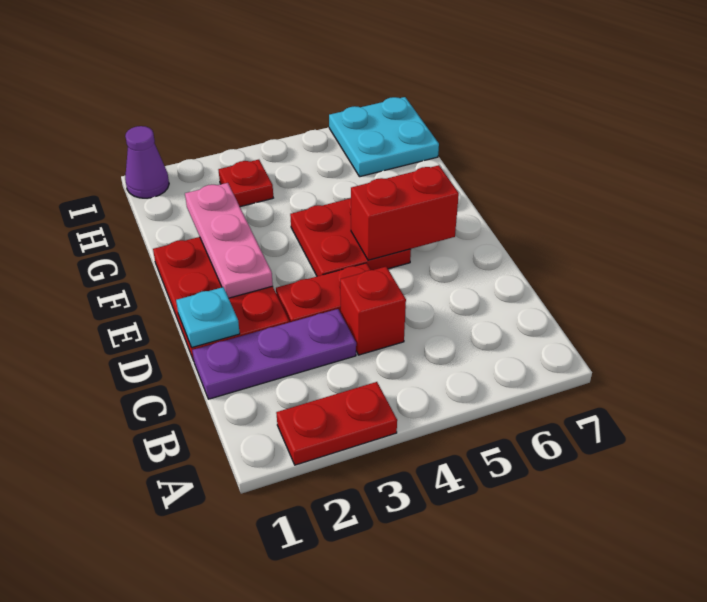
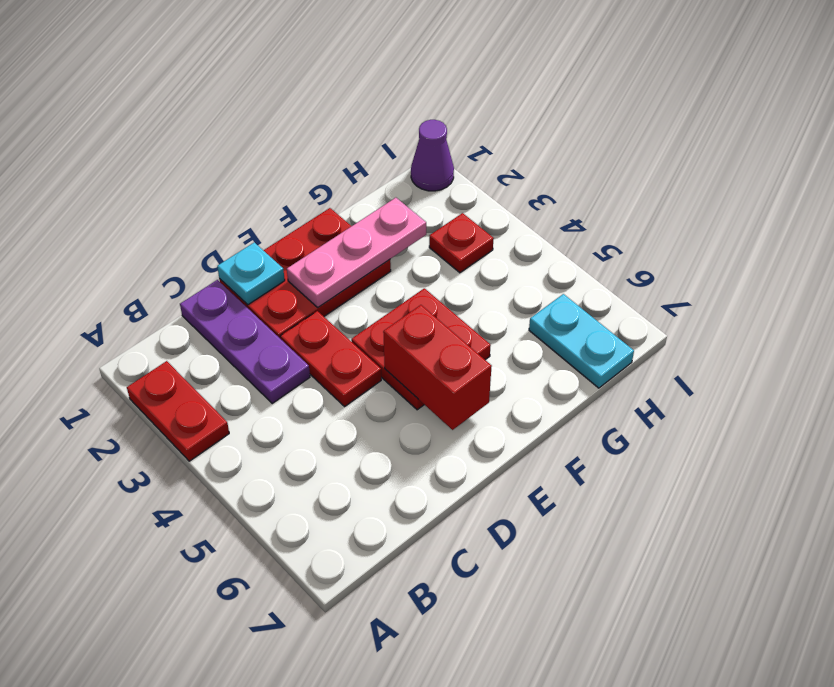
red brick C4 level 1 -> none
cyan plate H6:I7 level 1 -> cyan plate H6:H7 level 1

